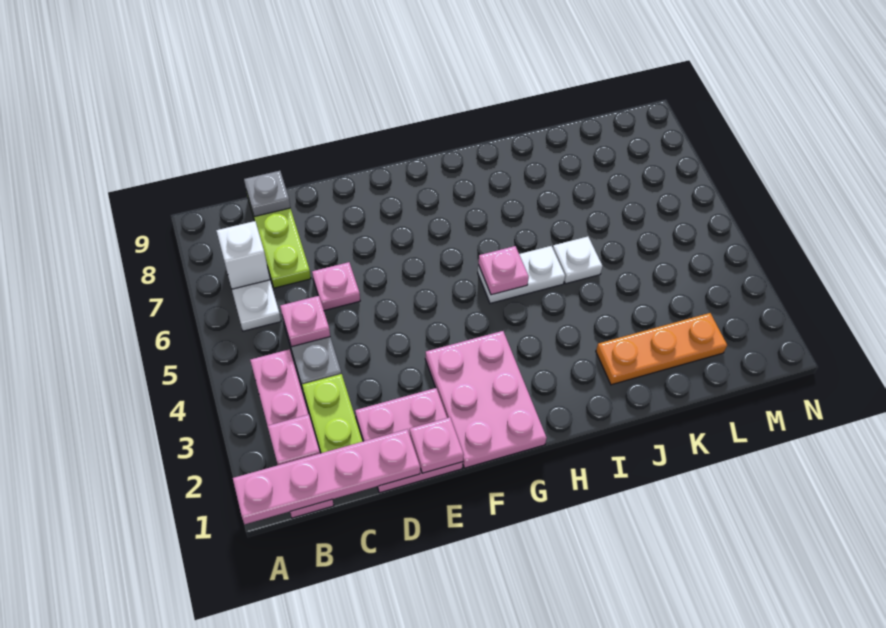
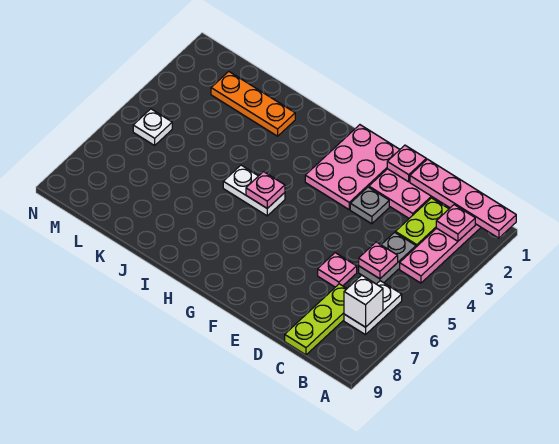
grey plate C9 level 2 -> grey plate E3 level 1
white plate J5 level 1 -> white plate M5 level 1

